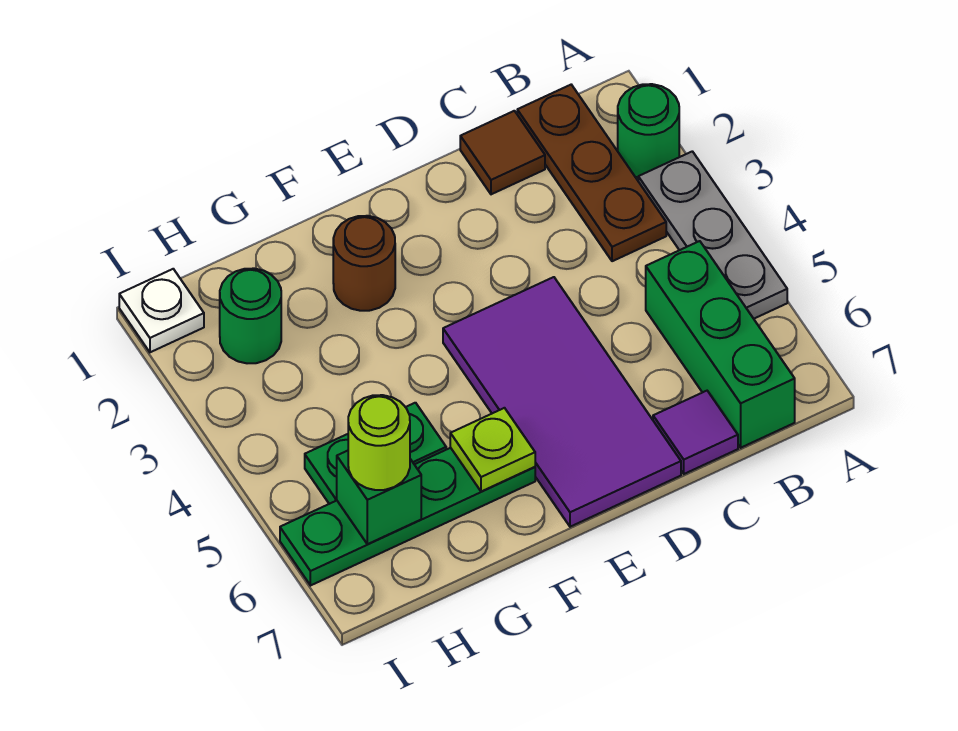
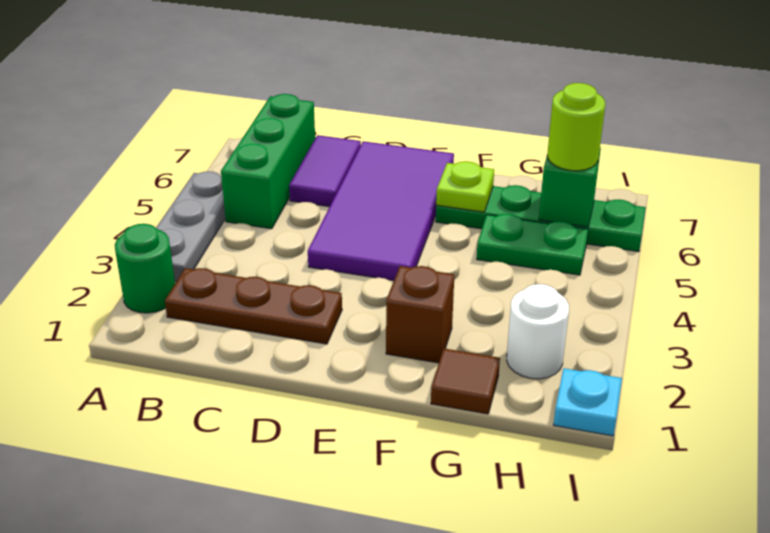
brown plate B1:B3 level 1 -> brown plate B2:D2 level 1
brown tile C1 level 1 -> brown tile G1 level 1
purple tile C7 level 1 -> purple tile C6:C7 level 1
brown round brick F2 level 1 -> brown brick F2 level 1
green round brick H2 level 1 -> white round brick H2 level 1
white plate I1 level 1 -> cyan plate I1 level 1

